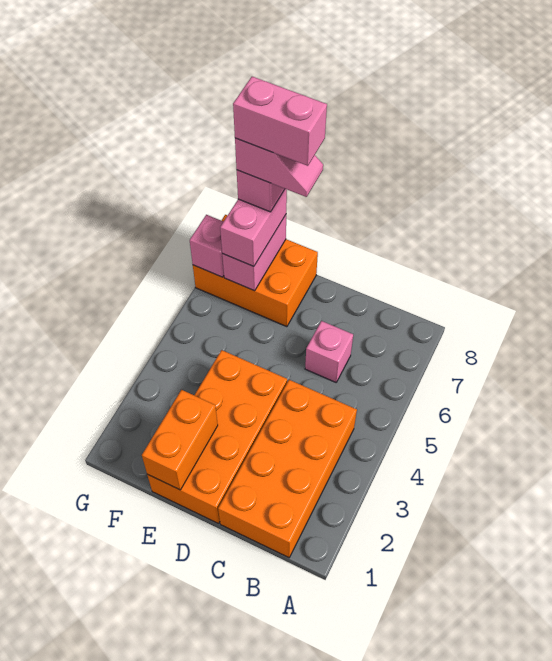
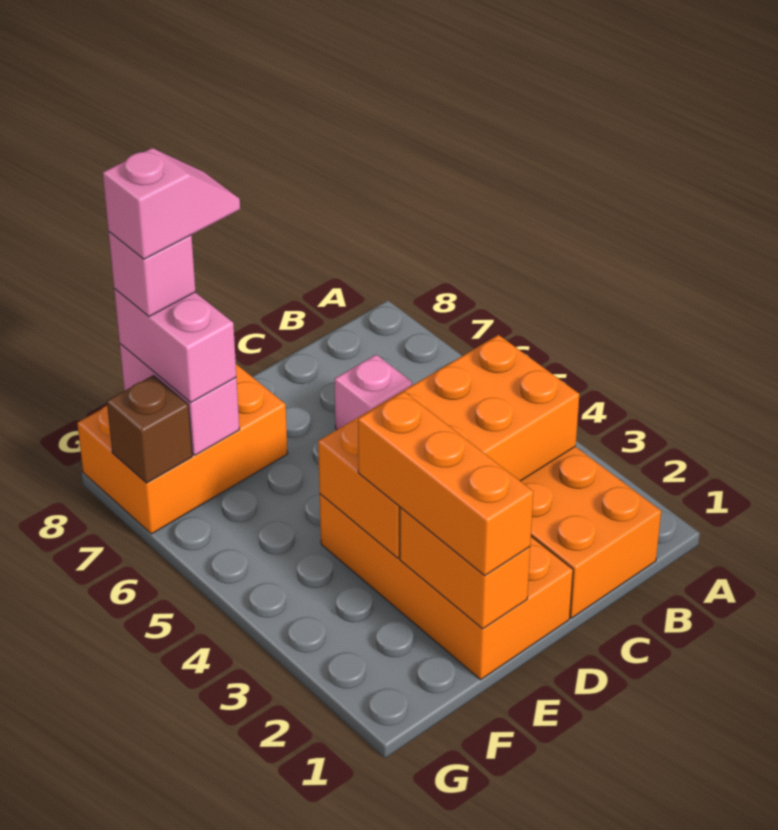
none -> orange brick B3:E4 level 2
none -> orange brick E1:E3 level 3
pink brick E8:F8 level 6 -> none
pink brick G7 level 2 -> brown brick G7 level 2

